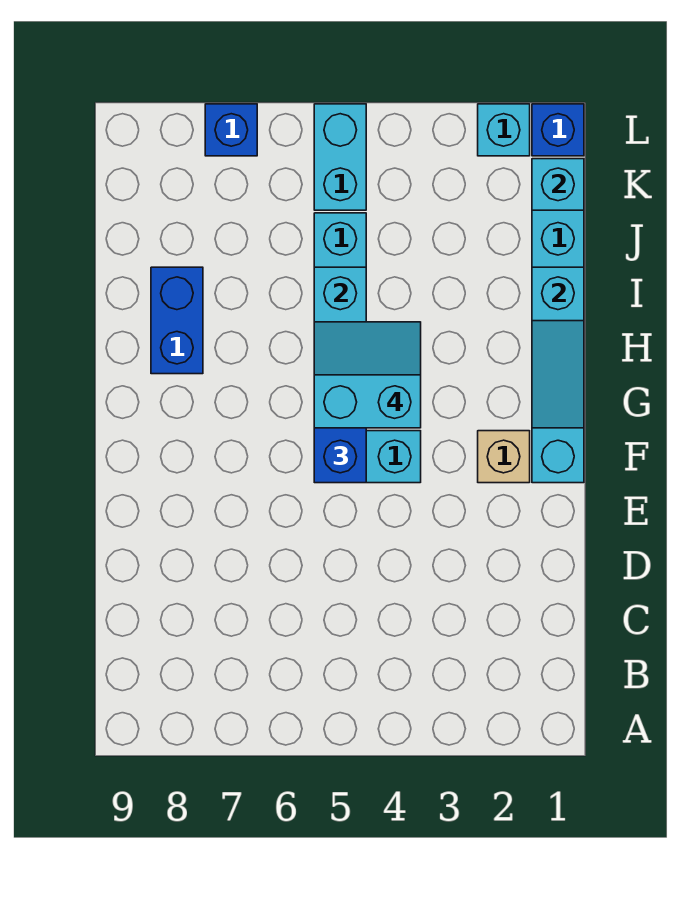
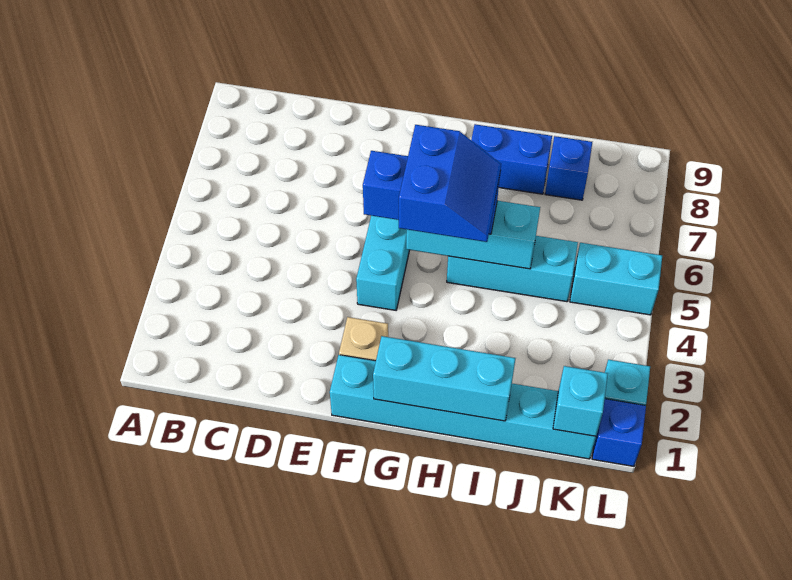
cyan slope G1:I1 level 2 top I -> cyan brick G1:I1 level 2
cyan slope G4:H5 level 4 top G -> blue slope G4:H5 level 4 top G
blue brick L7 level 1 -> blue brick J8 level 1

